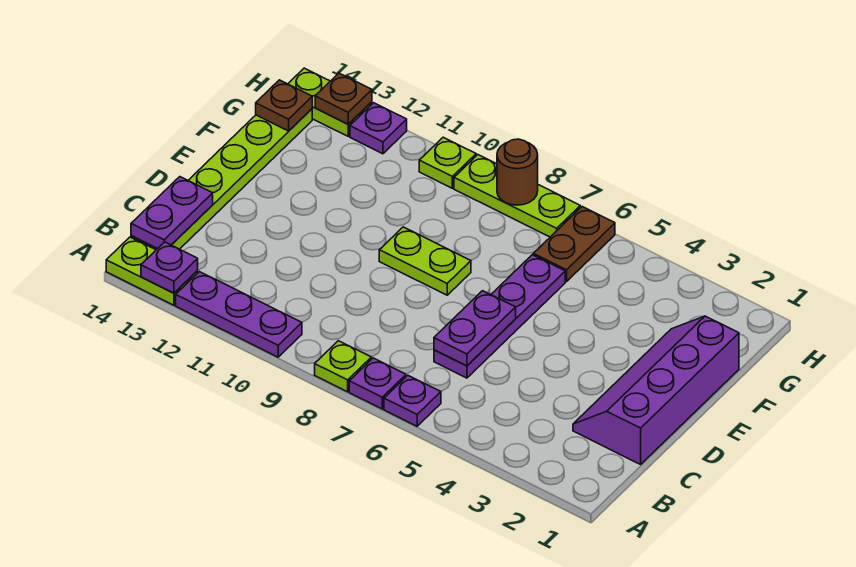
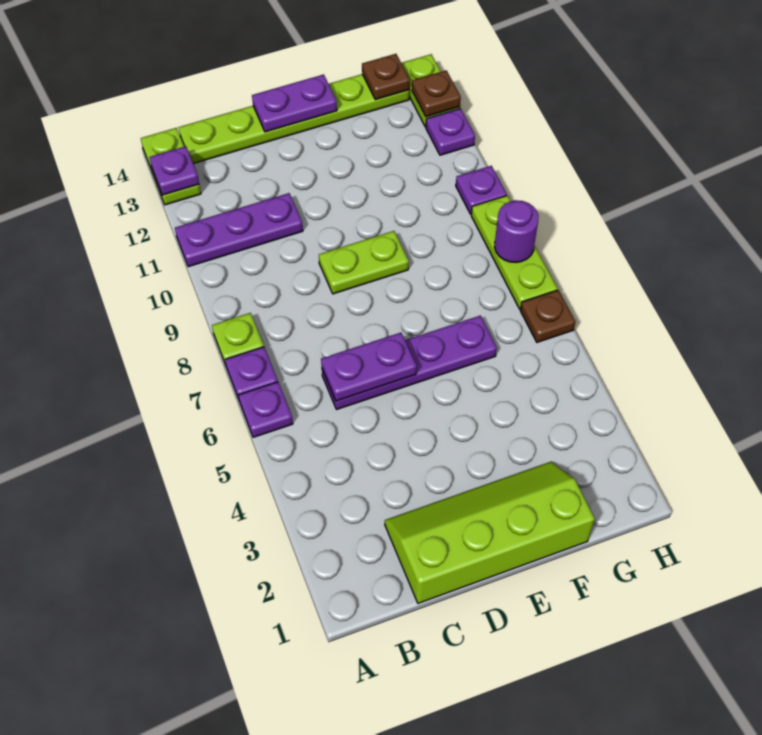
purple plate A10:A12 level 1 -> purple plate A11:C11 level 1
purple plate B14:C14 level 2 -> purple plate D14:E14 level 2
purple slope C1:F2 level 1 top 1 -> lime slope C1:F2 level 1 top 1
lime plate E8:E9 level 1 -> lime plate D9:E9 level 1
brown plate G6:H6 level 1 -> brown plate H6 level 1
brown round brick H8 level 2 -> purple round brick H8 level 2
lime plate H10 level 1 -> purple plate H10 level 1

